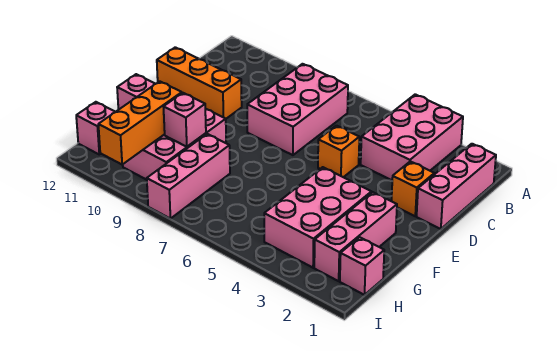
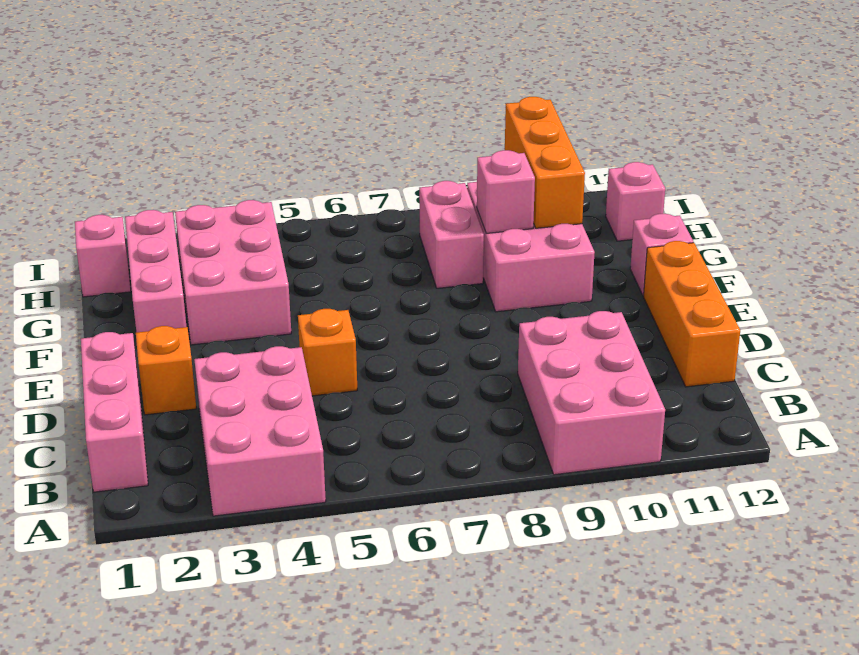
pink brick B7:D8 level 1 -> pink brick A9:C10 level 1
orange brick D10:D12 level 1 -> orange brick C12:E12 level 1
pink brick G8:I8 level 1 -> pink brick G8:H8 level 1

